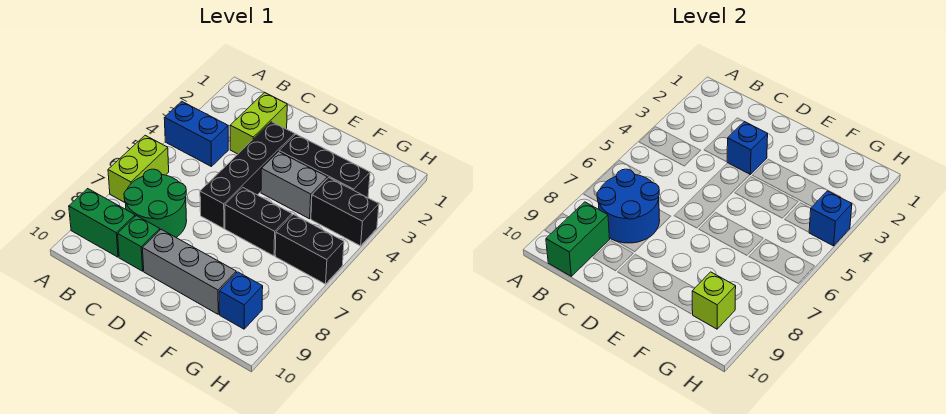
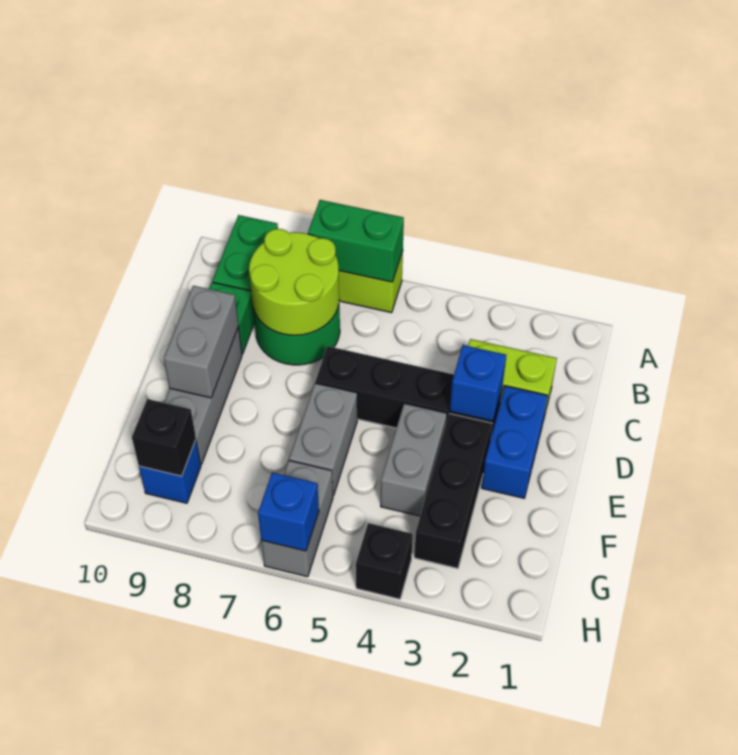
blue brick A4:B4 level 1 -> blue brick D2:E2 level 1
blue round brick B7:C8 level 2 -> lime round brick B7:C8 level 2
green brick B9:B10 level 2 -> green brick A6:A7 level 2
none -> grey brick D9:E9 level 2
black brick E6:F6 level 1 -> grey brick E6:F6 level 1
black brick G4:H4 level 1 -> black brick H4 level 1
black brick G6:H6 level 1 -> grey brick G6:H6 level 1
lime brick G9 level 2 -> black brick G9 level 2
blue brick H4 level 2 -> blue brick H6 level 2

